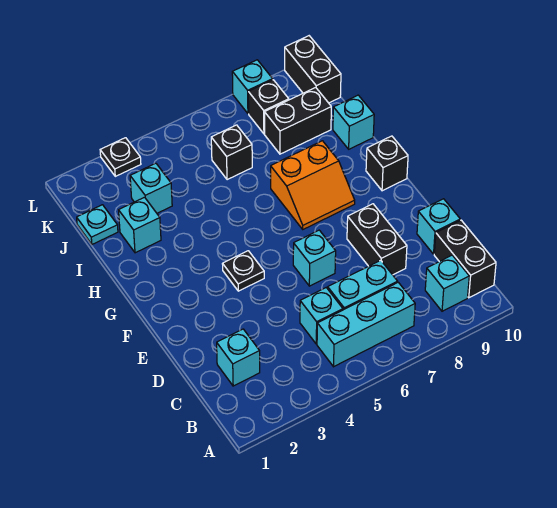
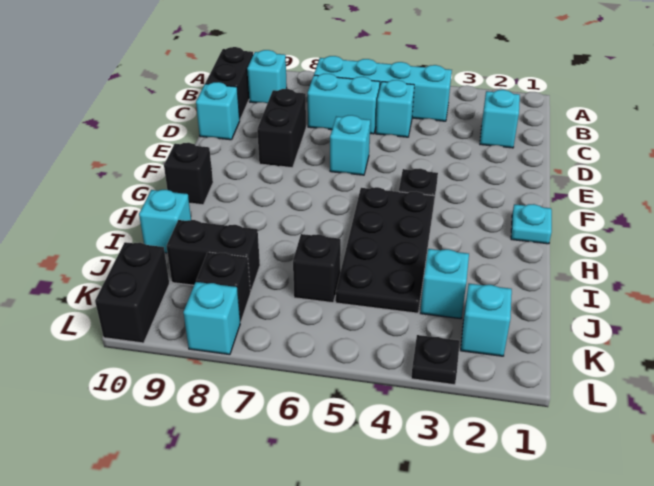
cyan brick B5:B7 level 1 -> cyan brick B4:B7 level 1
none -> black plate G4:J5 level 1
orange slope G7:H8 level 1 top H -> none
cyan brick I2 level 1 -> cyan brick K2 level 1
cyan plate J1 level 1 -> cyan plate G1 level 1

